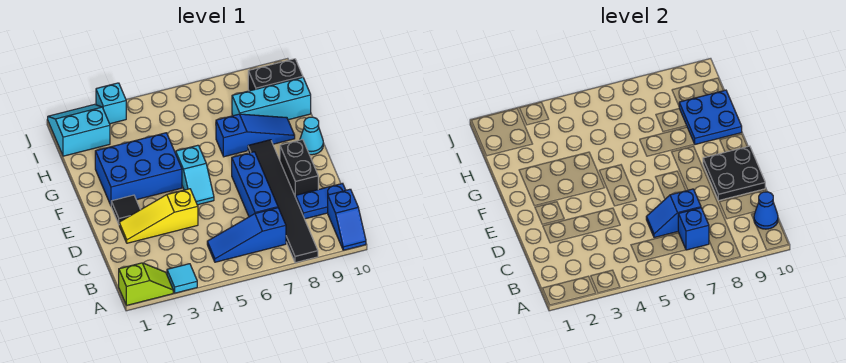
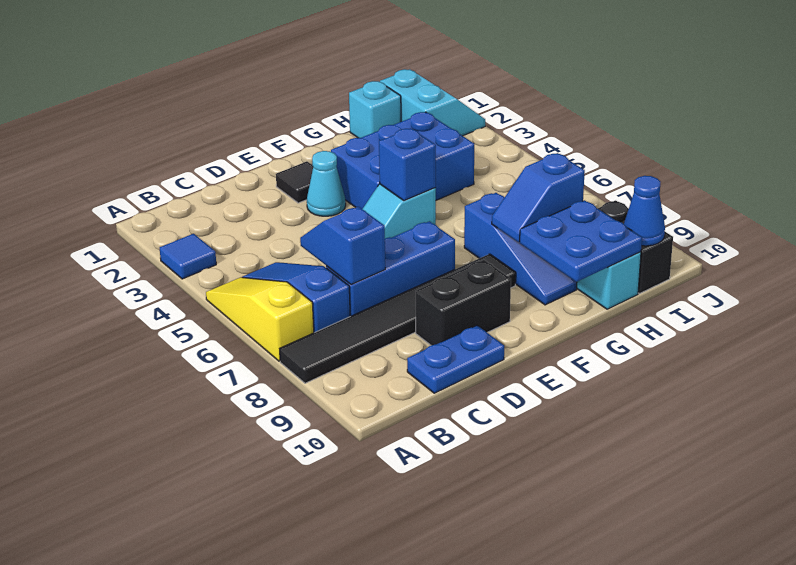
lime slope A1:A2 level 1 top 1 -> none
cyan tile A3 level 1 -> blue tile A3 level 1
blue slope A10:B10 level 1 top B -> blue slope G8:H8 level 2 top H
blue brick B7 level 2 -> blue brick F5 level 2
blue cone B10 level 2 -> blue cone I10 level 2
blue plate C9:C10 level 1 -> blue plate C10:D10 level 1
yellow slope D2:D4 level 1 top 4 -> yellow slope A5:A7 level 1 top 7
black plate D9:E10 level 2 -> none
blue brick F2:G4 level 1 -> blue brick F3:H4 level 1
cyan cone F10 level 1 -> cyan cone E3 level 1
cyan brick J3 level 1 -> cyan brick H1 level 1

